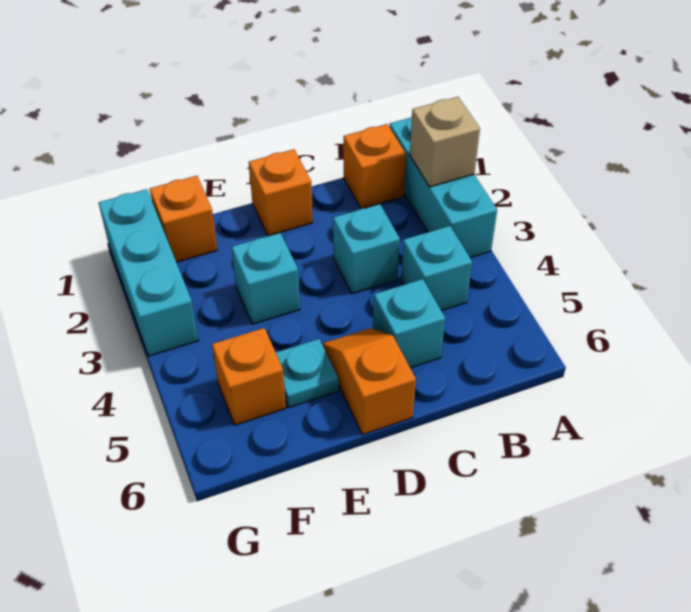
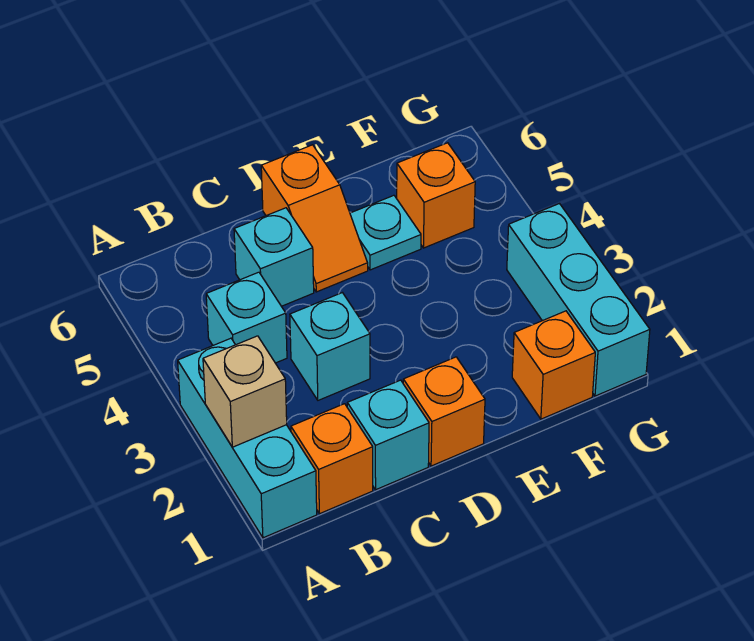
cyan brick E3 level 1 -> cyan brick C1 level 1

